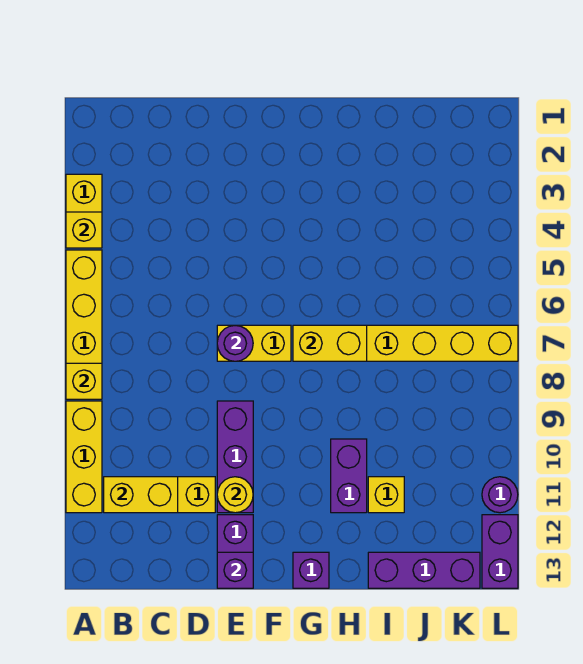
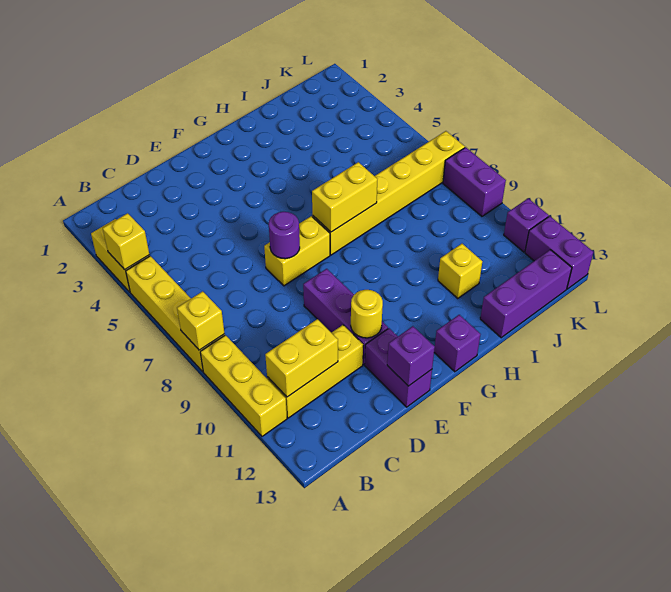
purple brick H10:H11 level 1 -> purple brick L8:L9 level 1
purple round brick L11 level 1 -> purple brick L11 level 1

